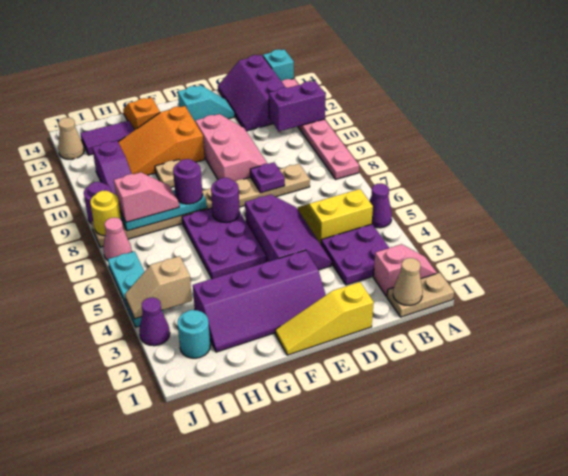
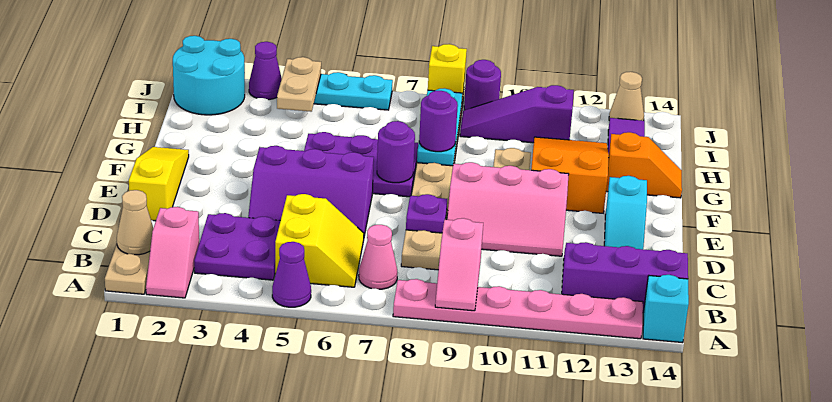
purple brick A11:B11 level 2 -> none
purple slope E2:H3 level 1 top 3 -> none
pink slope H8:I8 level 3 top I -> pink slope A9:B9 level 2 top B
cyan round brick I2 level 1 -> cyan round brick I1:J2 level 1
tan slope I4:J4 level 2 top I -> tan plate I4:J4 level 2
pink cone J7 level 1 -> pink cone B7 level 1
yellow round brick J8 level 2 -> yellow brick J8 level 2

